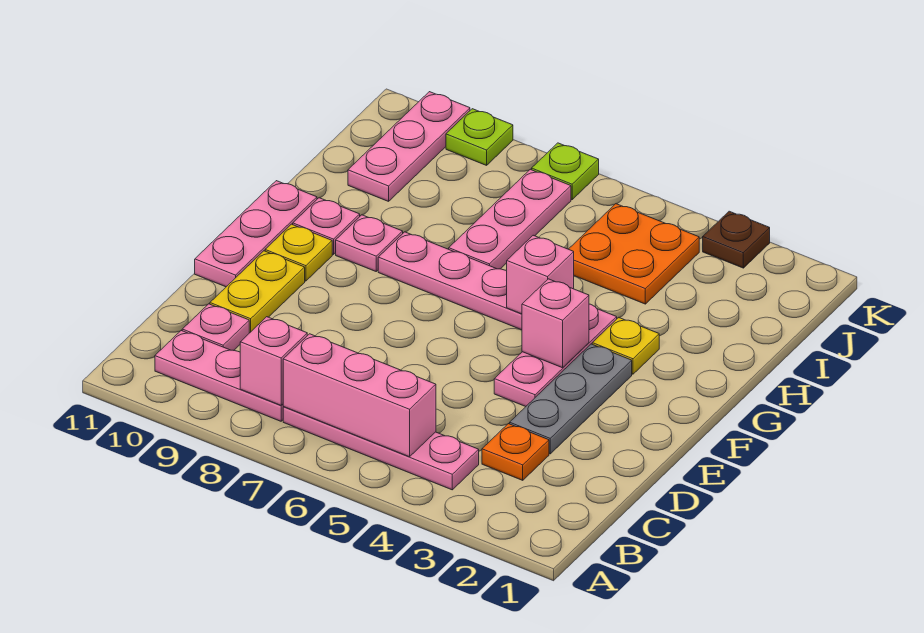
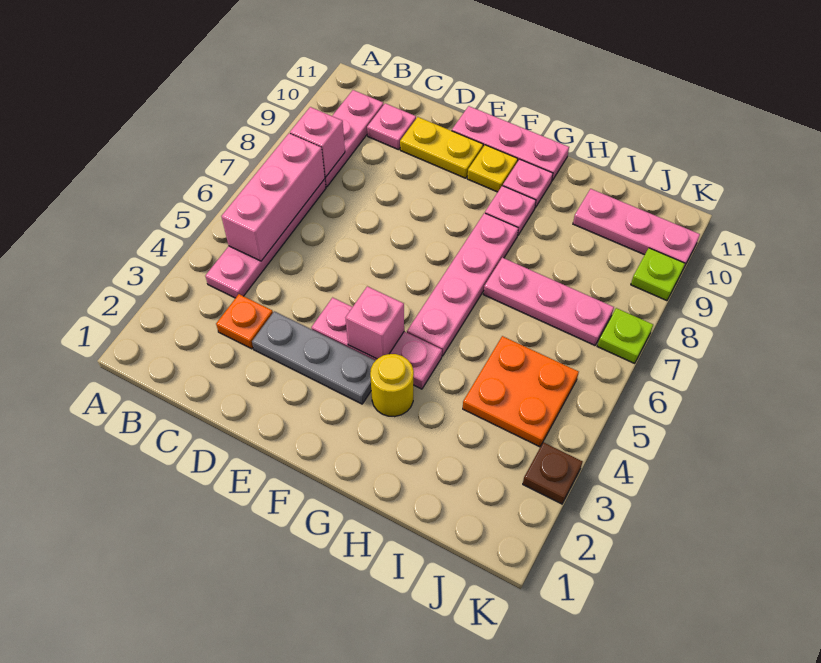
yellow plate G3 level 1 -> yellow round brick G3 level 1
pink brick G5 level 2 -> none

